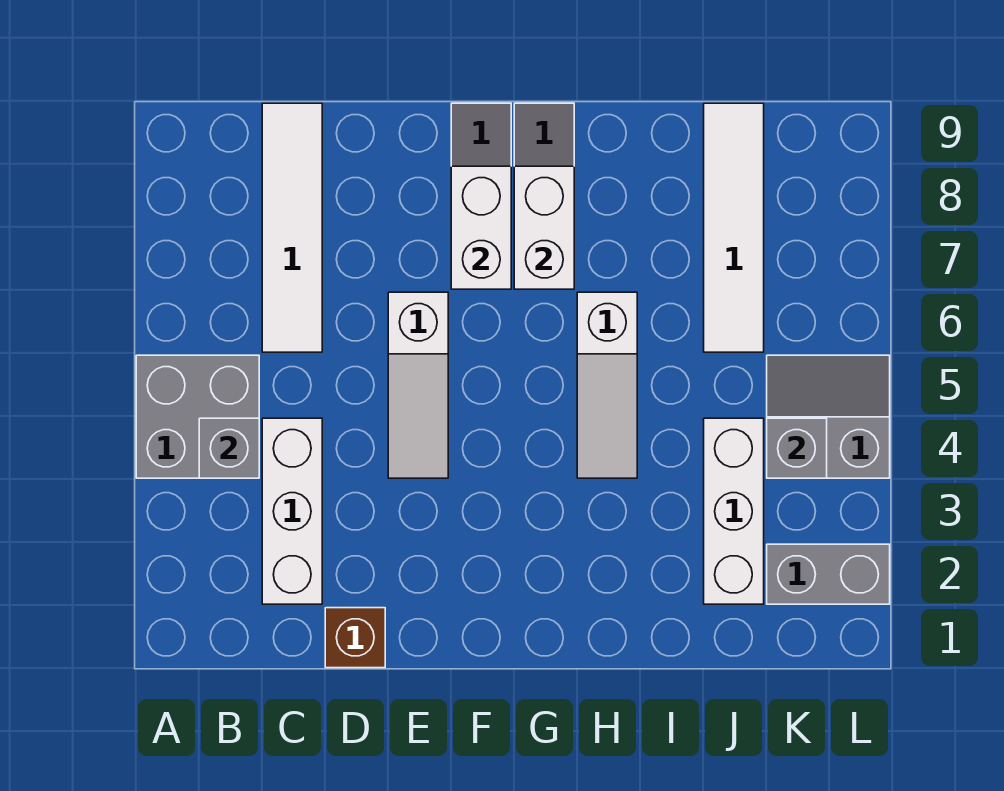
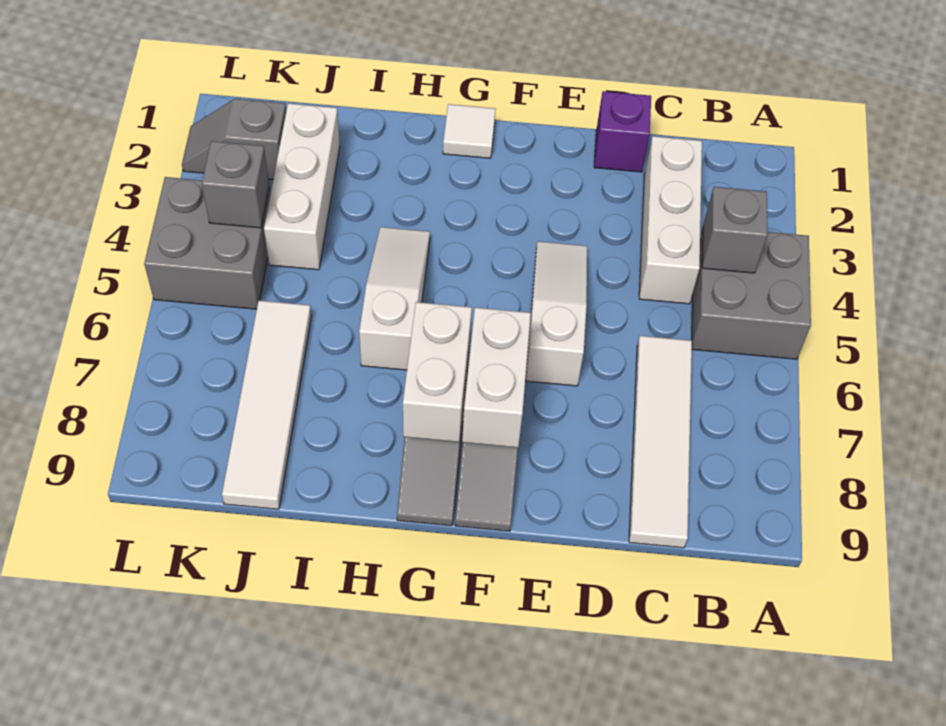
brown brick D1 level 1 -> purple brick D1 level 1
none -> white tile G1 level 1
grey brick K2:L2 level 1 -> grey slope K2:L2 level 1 top K
grey slope K4:L5 level 1 top 4 -> grey brick K4:L5 level 1

